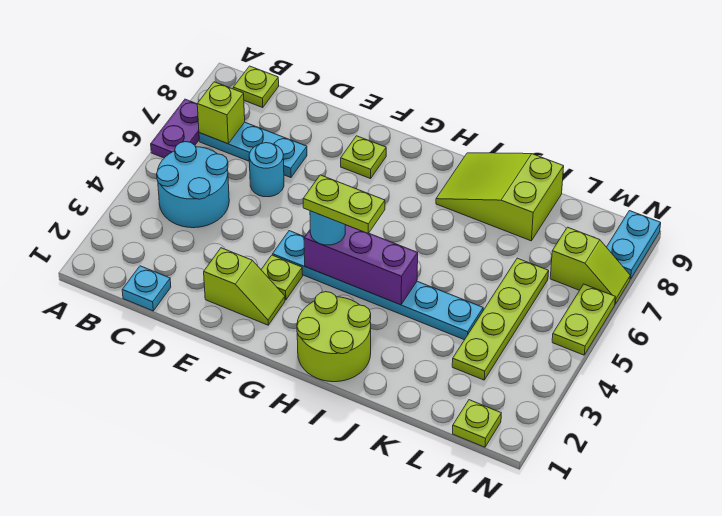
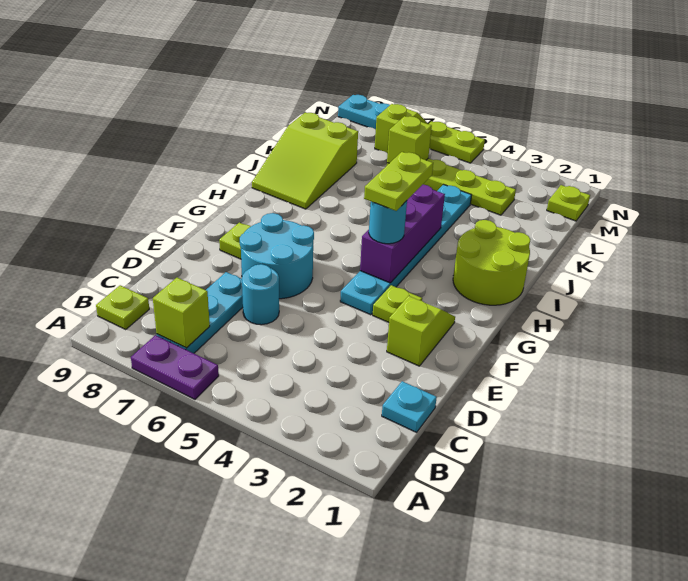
cyan round brick B4:C5 level 1 -> cyan round brick E6:F7 level 1
none -> lime brick L6 level 2

